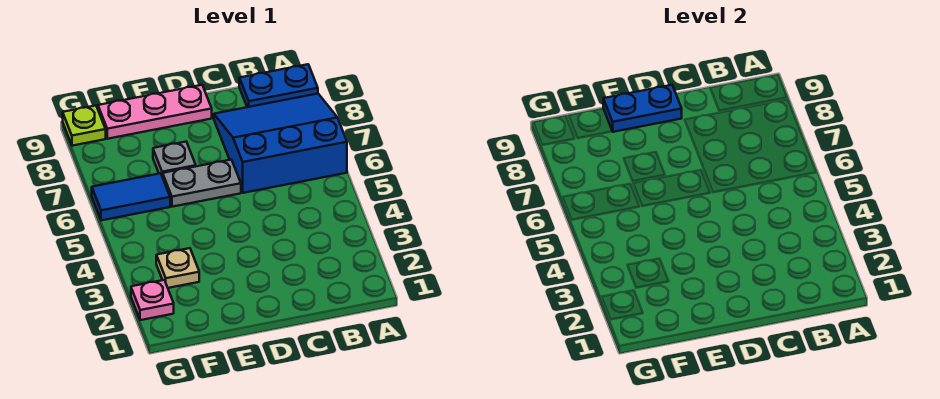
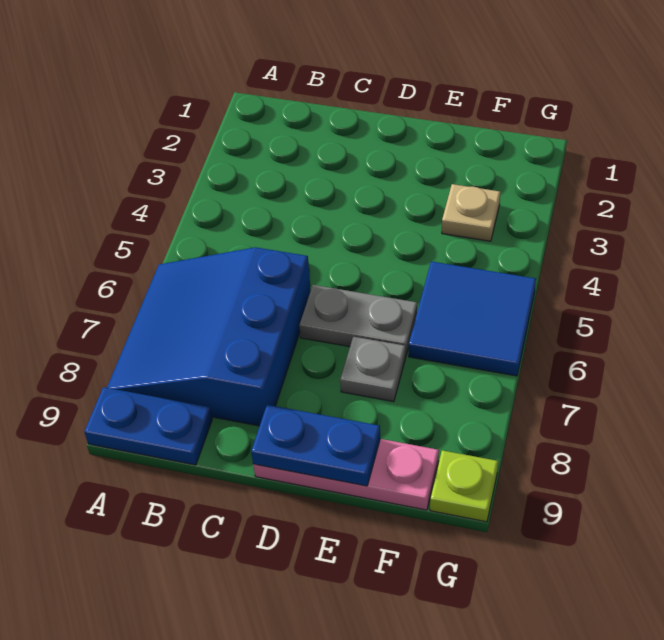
blue slope A6:C8 level 1 top 6 -> blue slope A6:C8 level 1 top C
blue tile F6:G6 level 1 -> blue tile F5:G6 level 1
pink plate G2 level 1 -> none

